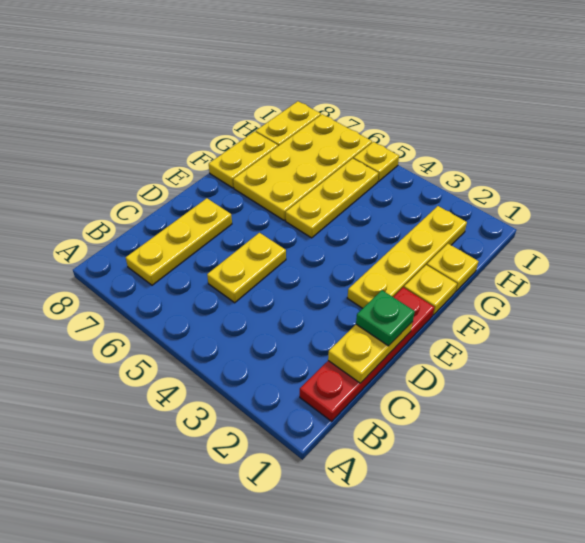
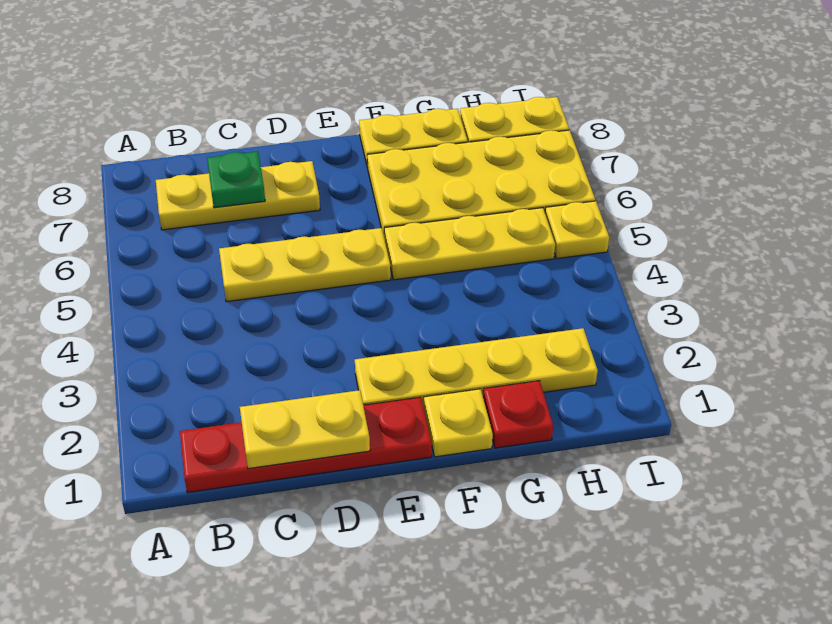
yellow plate C5:D5 level 1 -> yellow plate C5:E5 level 1
green plate D1 level 3 -> green plate C7 level 2
yellow plate G1 level 1 -> red plate G1 level 1

